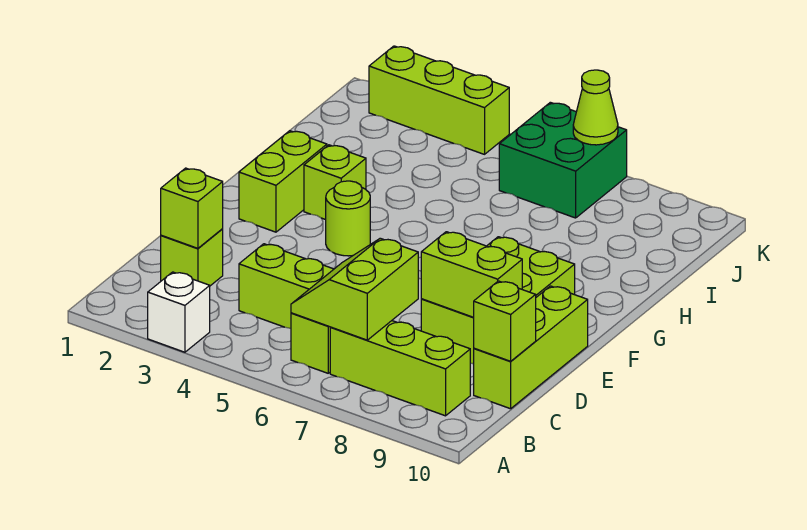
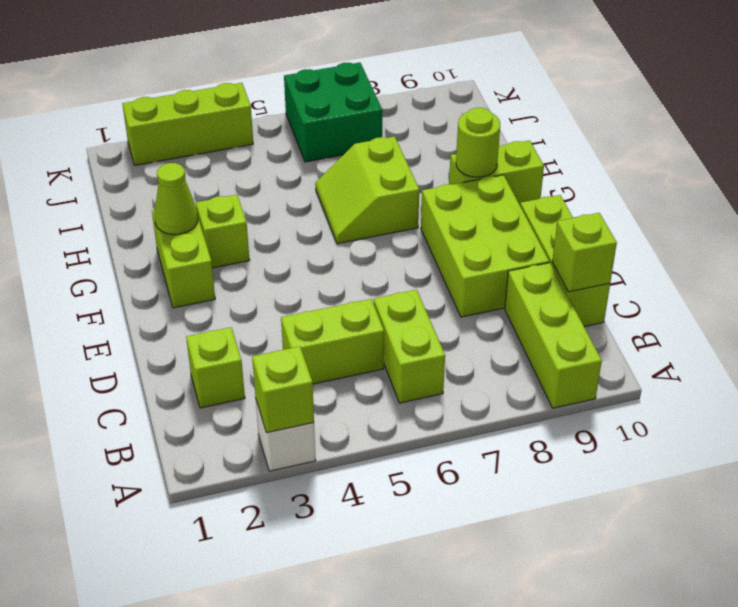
lime slope B6:C7 level 2 top 7 -> lime slope G6:H7 level 1 top 7
lime brick B7:B9 level 1 -> lime brick A9:C9 level 1
lime brick C2 level 2 -> lime brick A3 level 2
lime brick D8:D9 level 2 -> lime brick G9:G10 level 1
lime round brick F4 level 1 -> lime round brick G9 level 2
lime cone K7 level 2 -> lime cone G2 level 2

